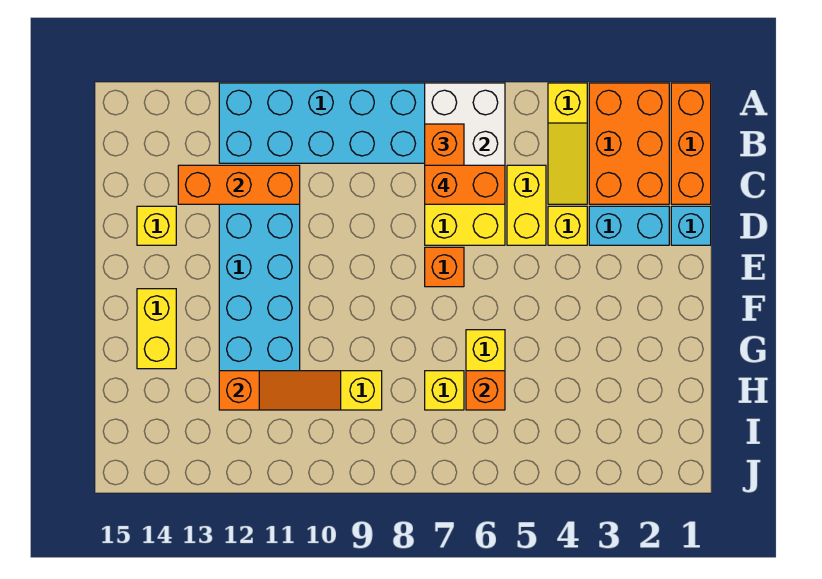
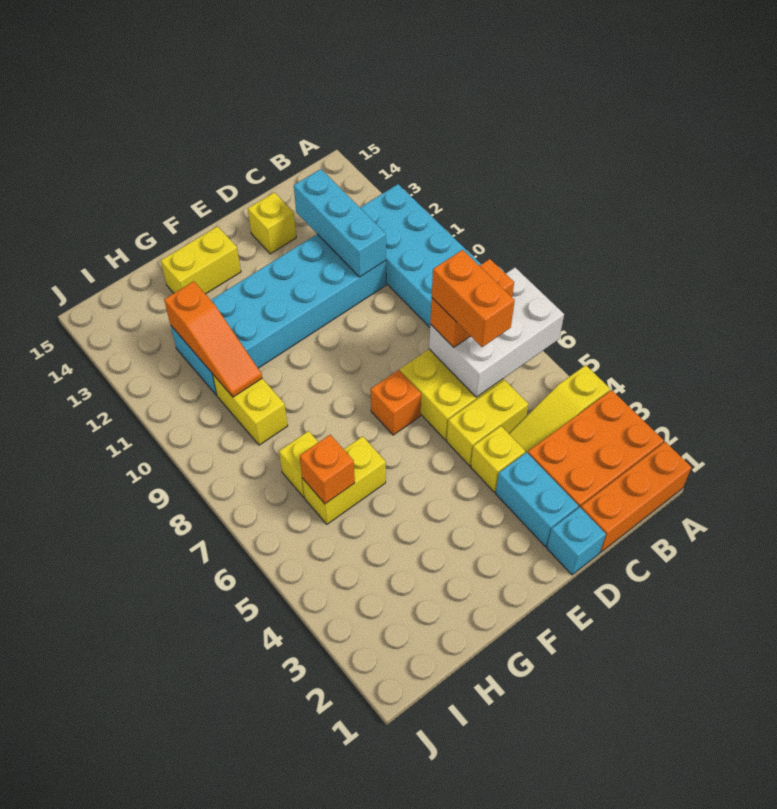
orange brick C11:C13 level 2 -> cyan brick C11:C13 level 2

